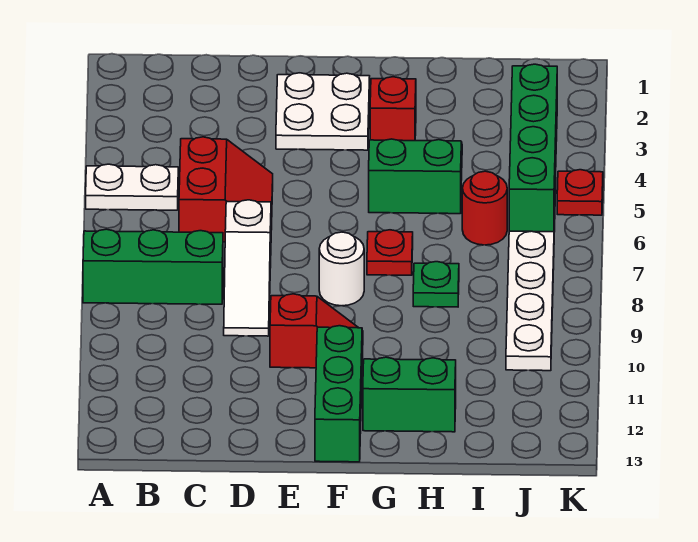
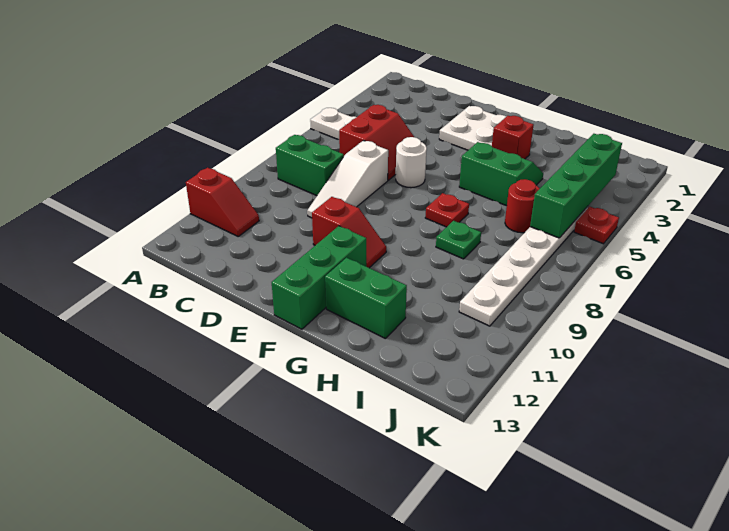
green brick A8:C8 level 1 -> green brick B8:C8 level 1
none -> red slope A11:B11 level 1 top A
white round brick F8 level 1 -> white round brick E6 level 1

